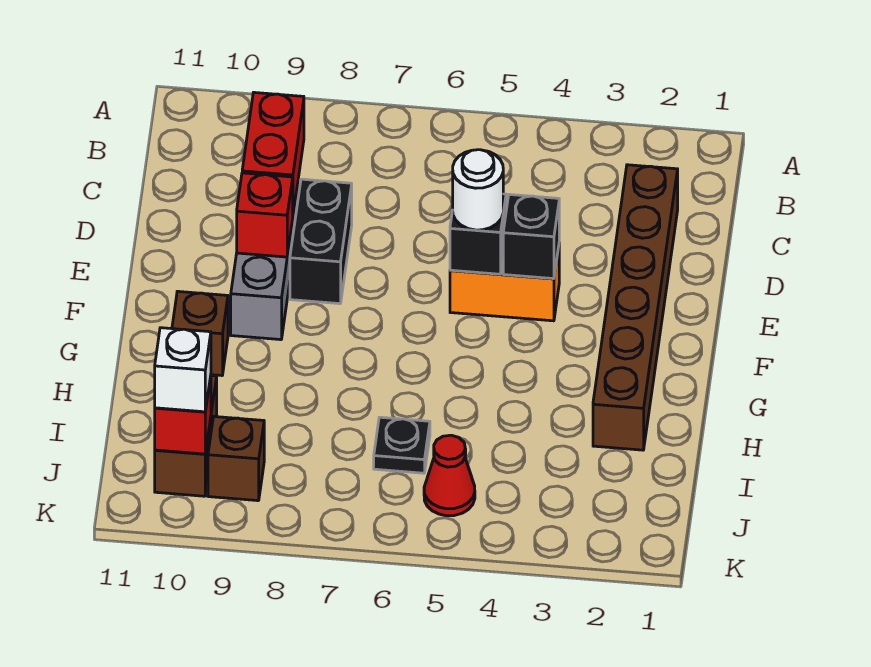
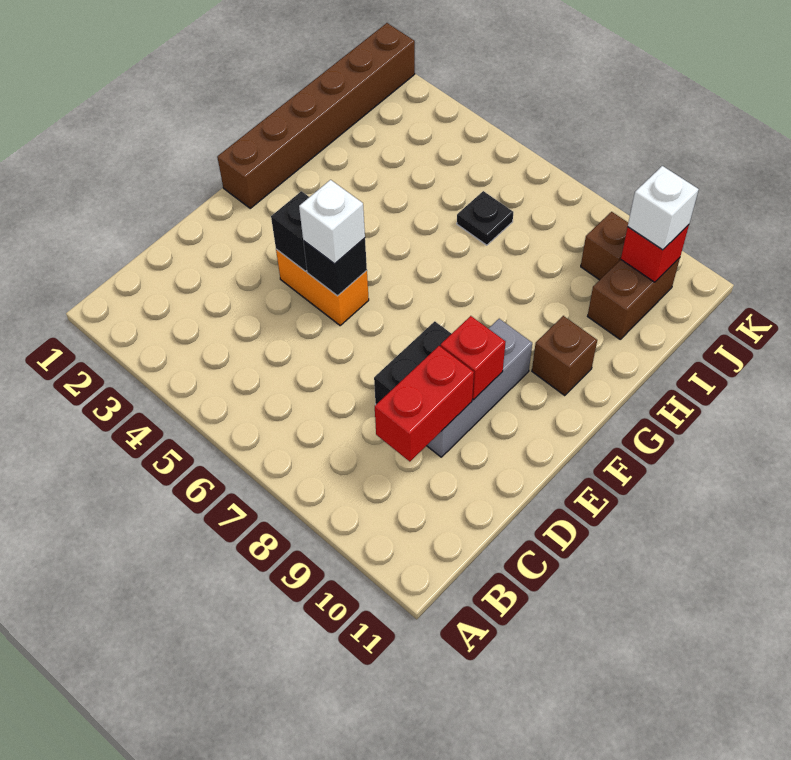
brown brick C2:H2 level 1 -> brown brick F1:K1 level 1
white round brick E5 level 3 -> white brick E5 level 3
red cone J5 level 1 -> none

